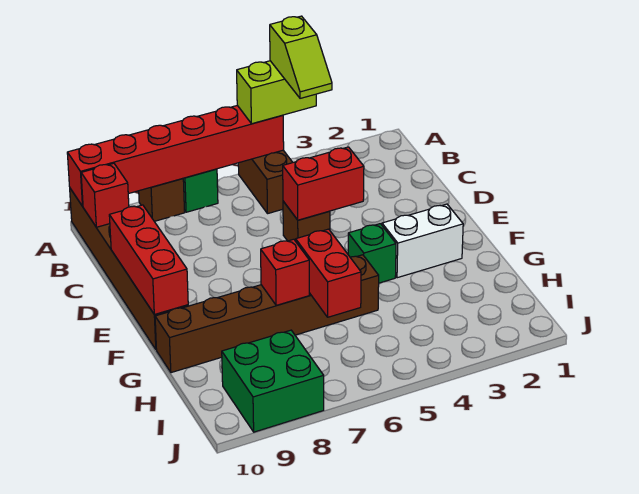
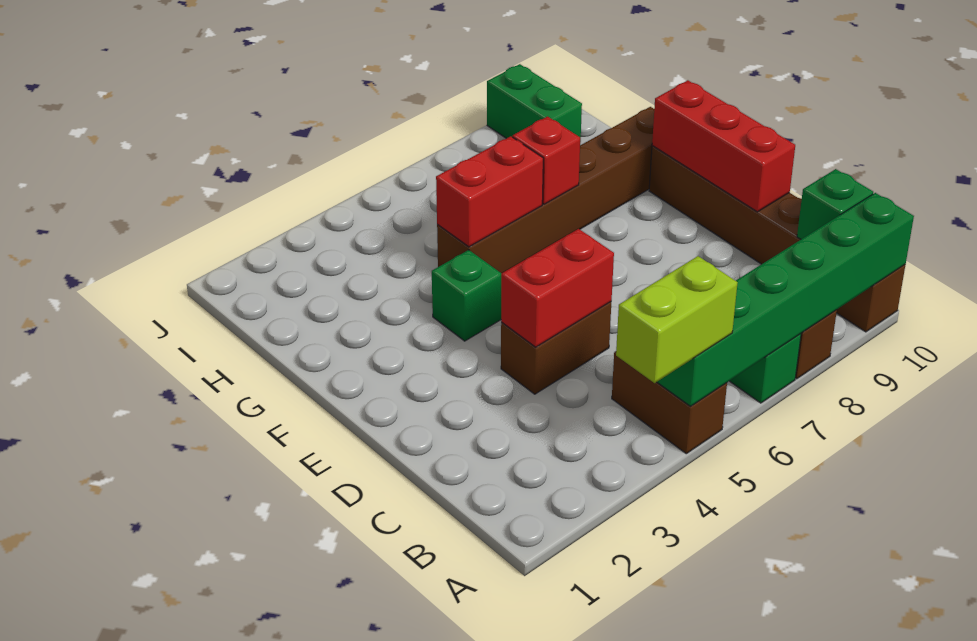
lime slope A4:B4 level 4 top A -> none
red brick A5:A10 level 2 -> green brick A5:A10 level 2
red brick B10 level 2 -> green brick B10 level 2
brown brick D5 level 1 -> brown brick D4:D5 level 1
white brick F2:F3 level 1 -> none
red brick G6:H6 level 2 -> red brick G5:G6 level 2
green brick I8:J9 level 1 -> green brick I9:J9 level 1

